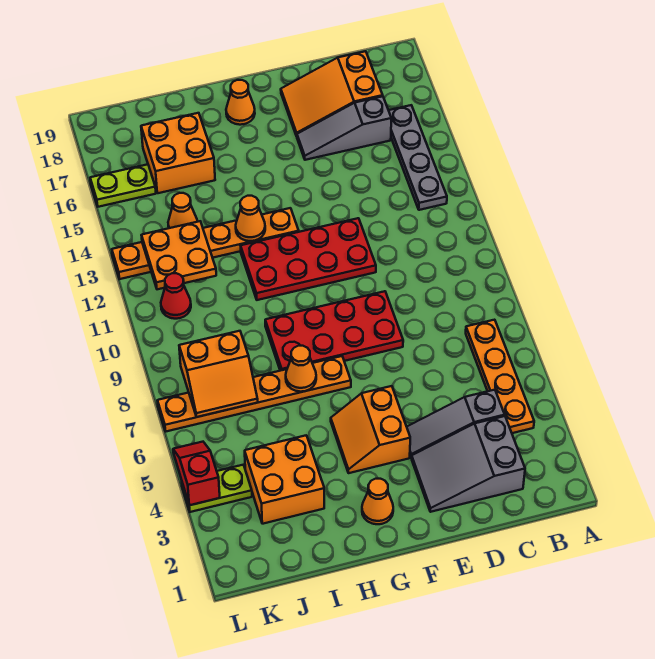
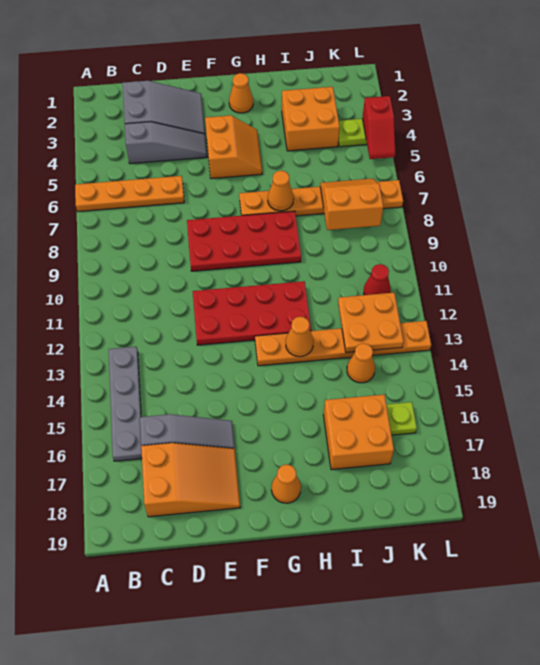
orange plate B4:B7 level 1 -> orange plate A6:D6 level 1
lime plate K16:L16 level 1 -> lime plate K16 level 1

